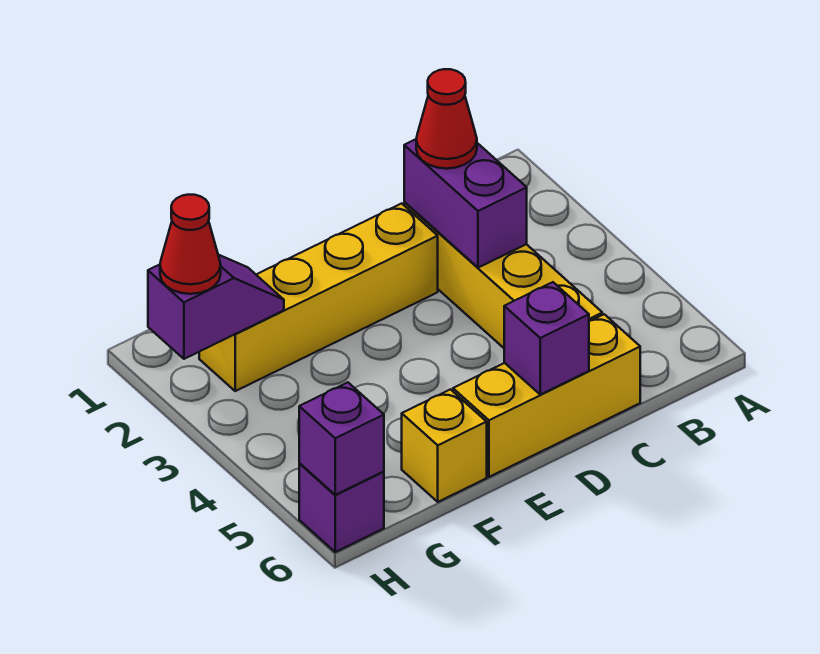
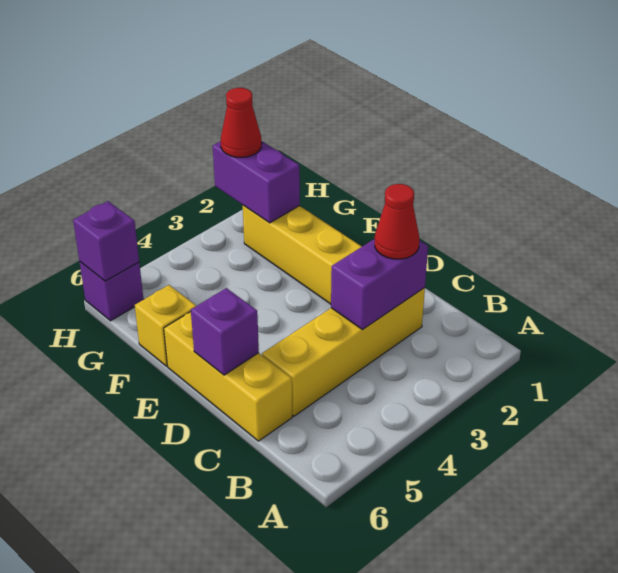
purple slope G2:H2 level 2 top H -> purple brick G2:H2 level 2

